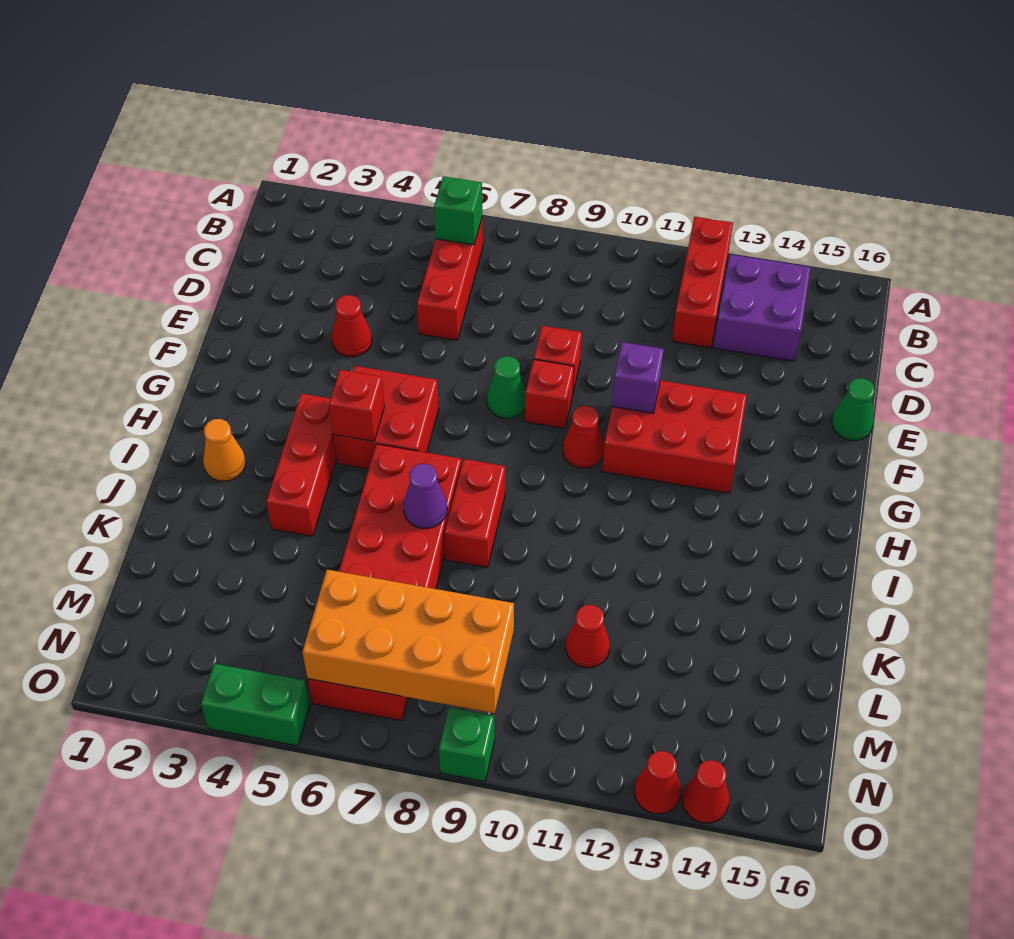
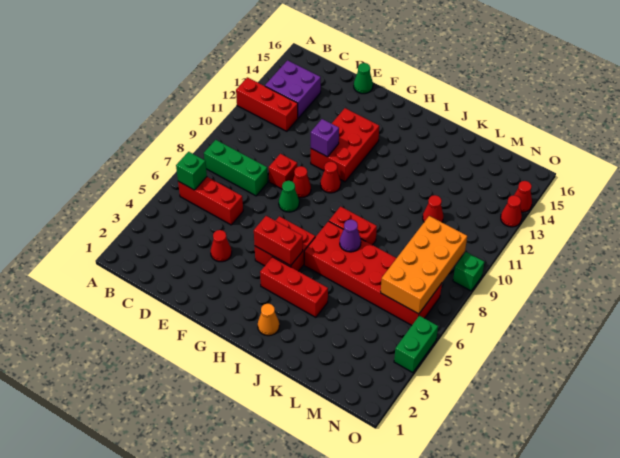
none -> green brick B8:D8 level 1
red brick F9 level 1 -> red cone F9 level 1
red brick H5 level 2 -> red brick G5:H5 level 2

